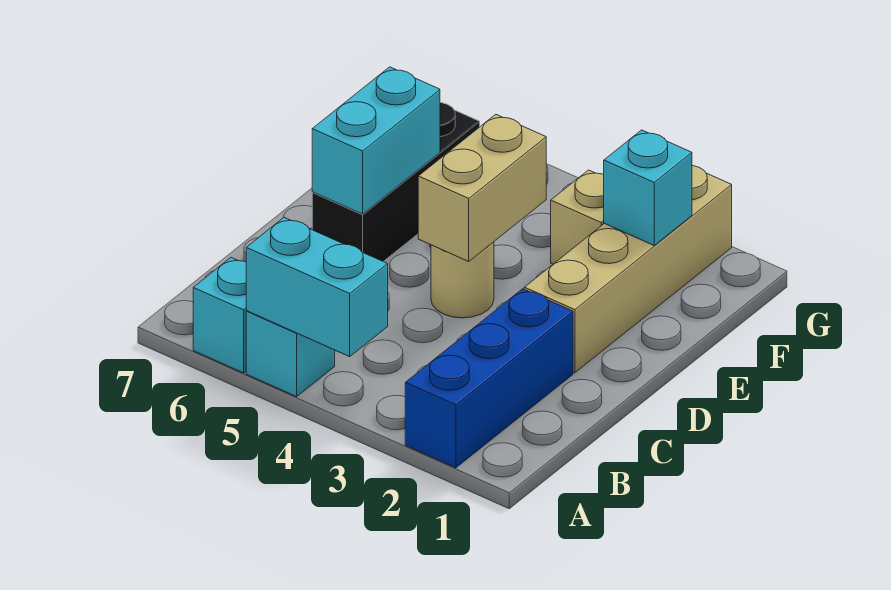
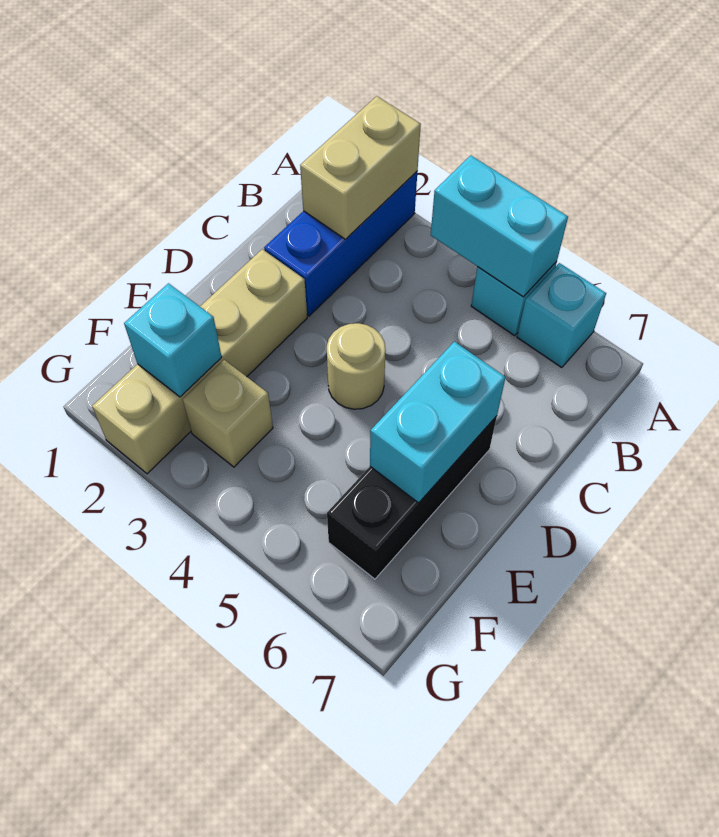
tan brick D4:E4 level 2 -> tan brick A2:B2 level 2

